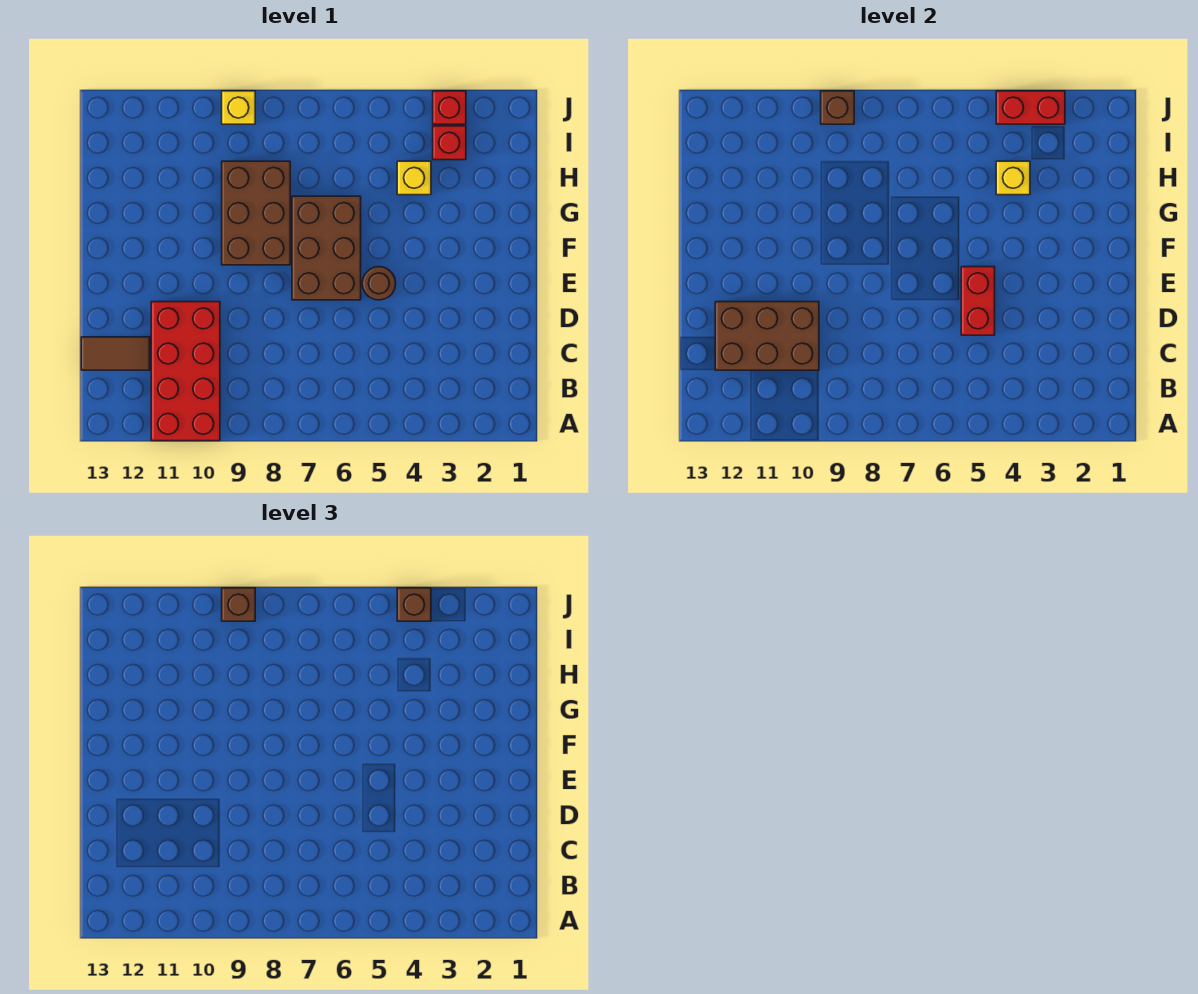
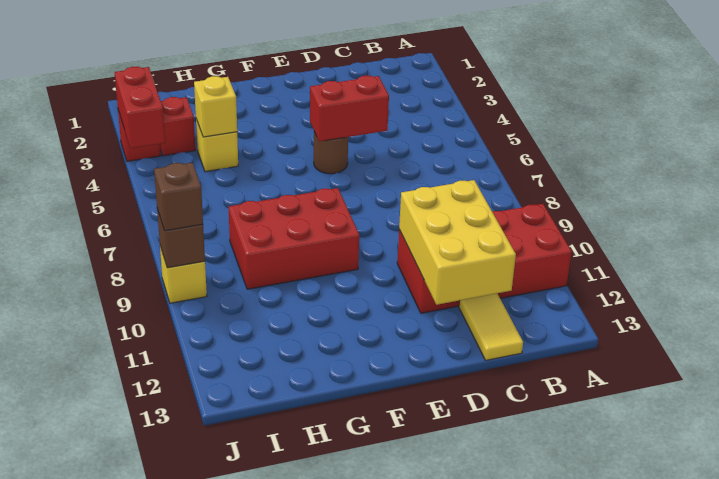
brown brick C10:D12 level 2 -> yellow brick C10:D12 level 2
brown tile C12:C13 level 1 -> yellow tile C12:C13 level 1
brown brick E6:G7 level 1 -> none
brown brick F8:H9 level 1 -> red brick F8:H9 level 1
brown brick J4 level 3 -> none

